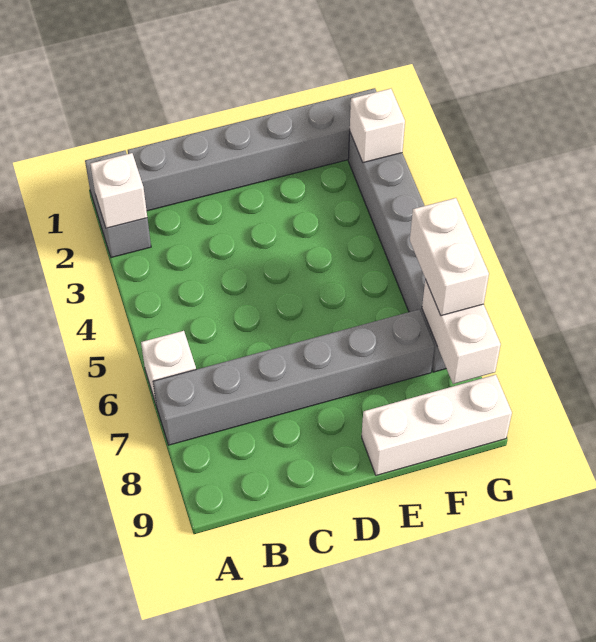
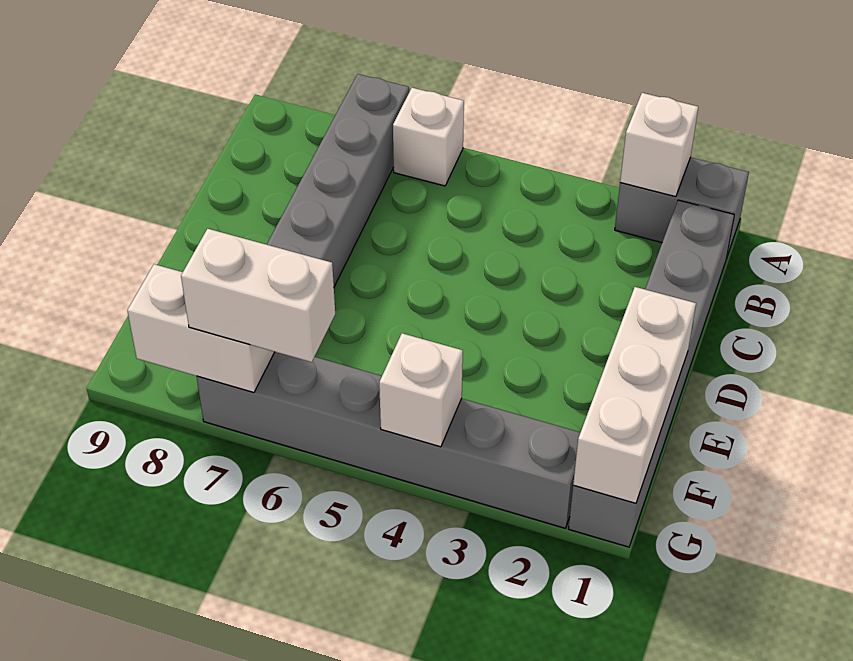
white brick E9:G9 level 1 -> white brick E1:G1 level 2
white brick G2 level 2 -> white brick G4 level 2

